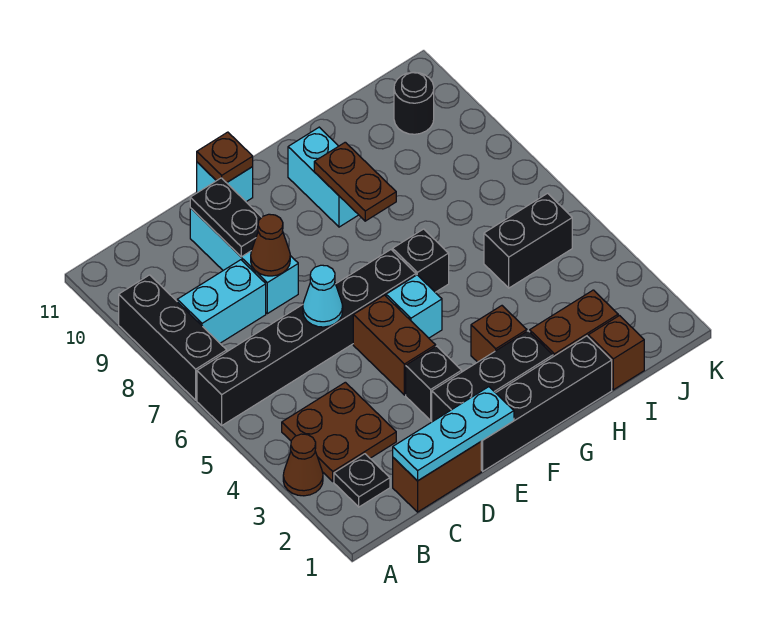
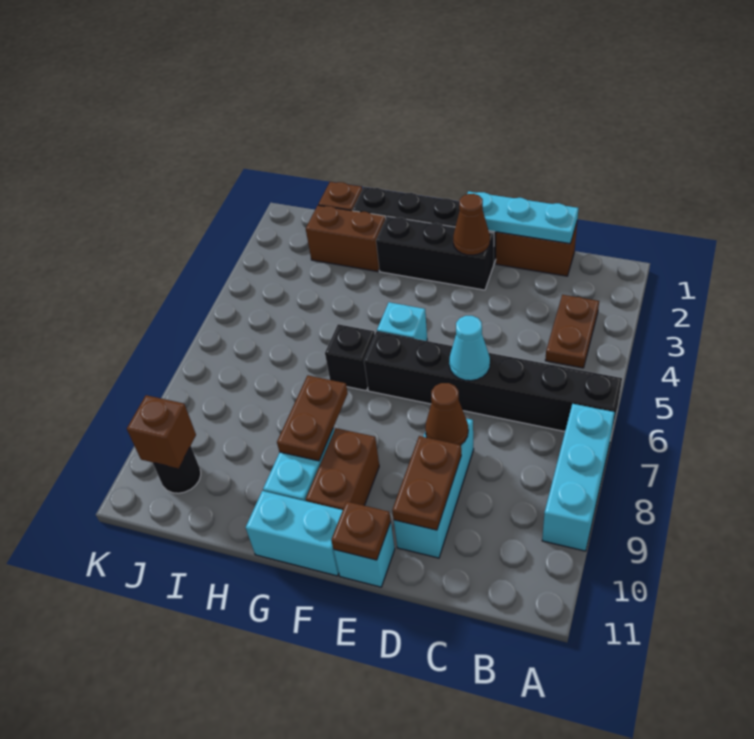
brown cone A3 level 1 -> brown cone E2 level 2
black brick A7:A9 level 1 -> cyan brick A7:A9 level 1
black plate B2 level 1 -> none
brown plate B3:C4 level 1 -> brown plate B3:B4 level 1
cyan brick B8:C8 level 1 -> cyan brick F11:G11 level 1
black plate D9:D10 level 2 -> brown plate D9:D10 level 2
black brick E3 level 1 -> none
brown brick E4:E5 level 1 -> brown brick F9:F10 level 1
brown brick G3 level 1 -> brown brick J10 level 2
black brick I5:J5 level 1 -> none

